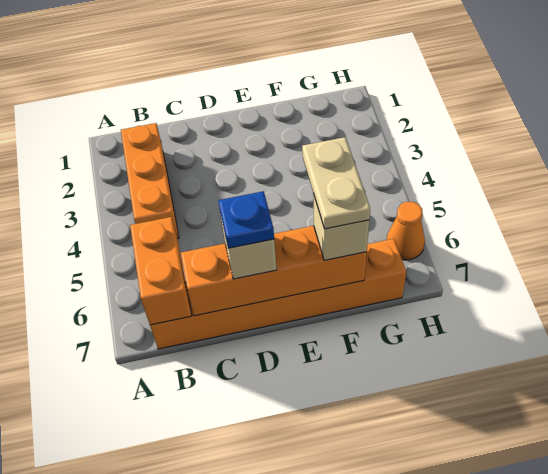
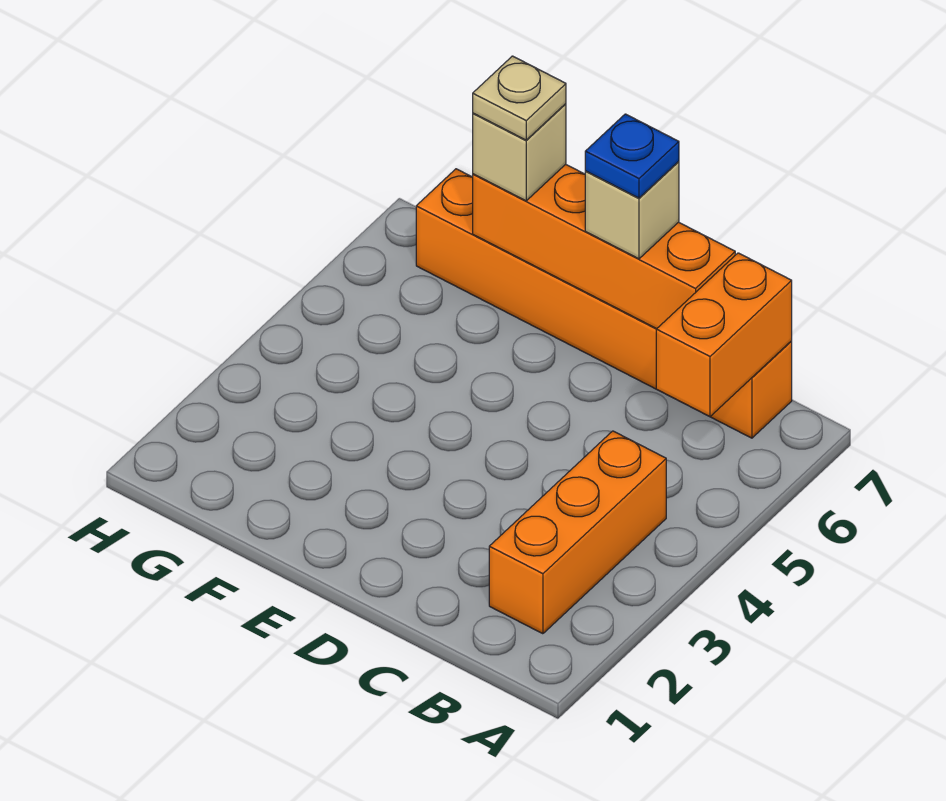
tan plate F6:F7 level 4 -> tan plate F7 level 4
orange cone H6 level 1 -> none

